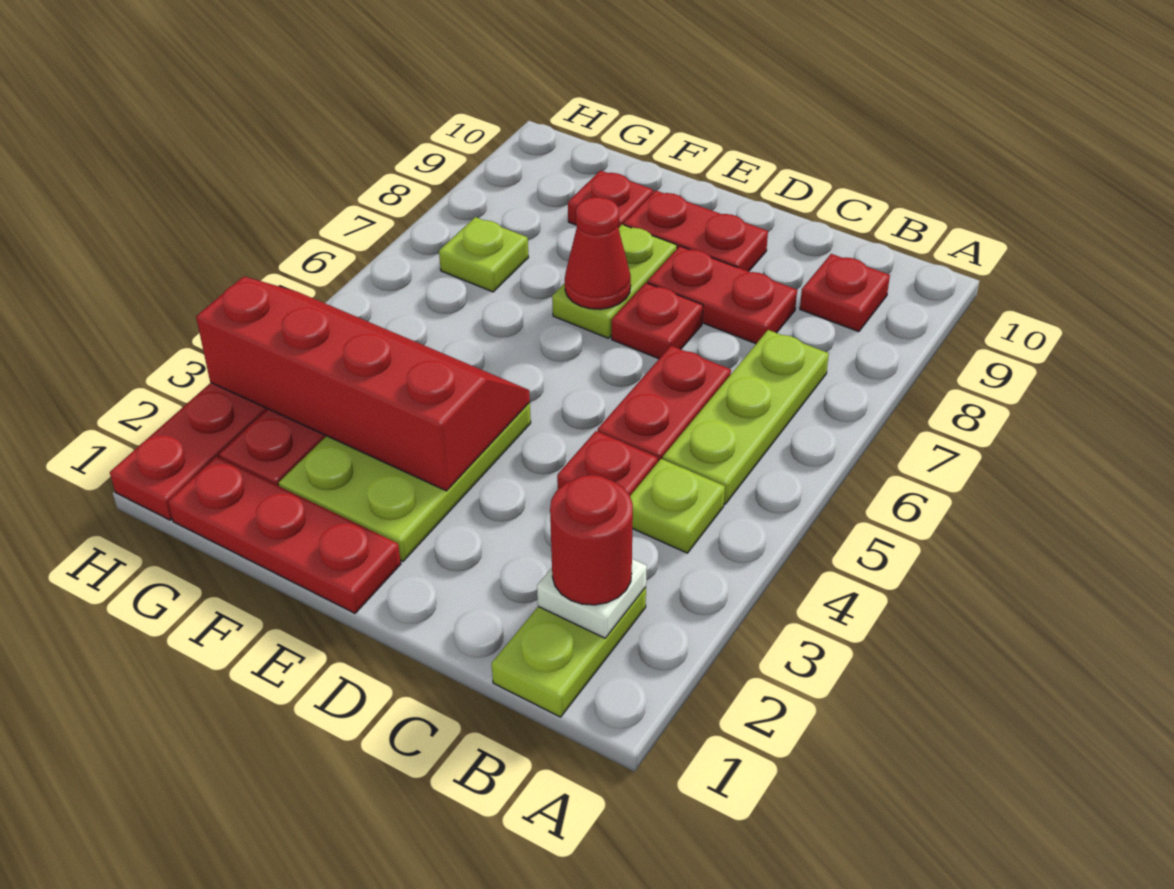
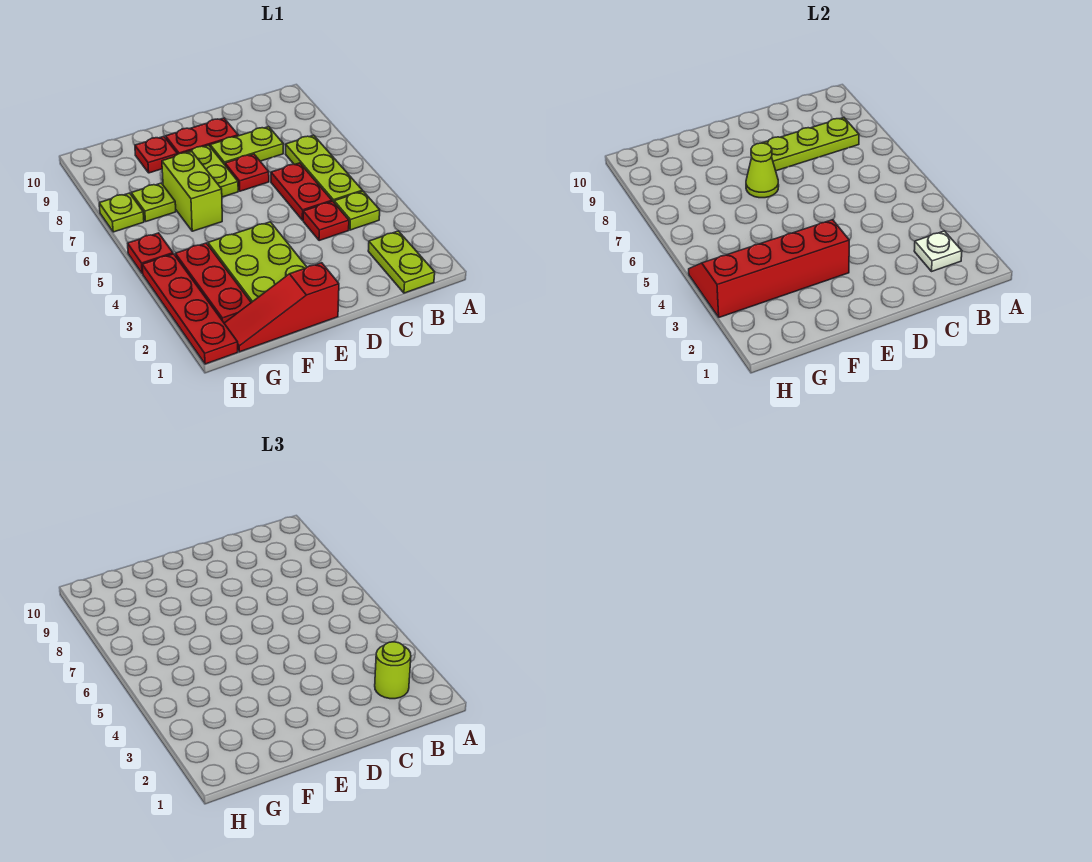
red round brick B2 level 3 -> lime round brick B2 level 3
none -> lime plate B8:D8 level 2
red plate B9 level 1 -> red plate H5 level 1
red plate C8:D8 level 1 -> lime plate C8:D8 level 1
red plate E1:G1 level 1 -> red slope E1:G1 level 1 top E
red cone E7 level 2 -> lime cone E7 level 2
none -> lime brick F6:F7 level 1
none -> lime plate H7 level 1

